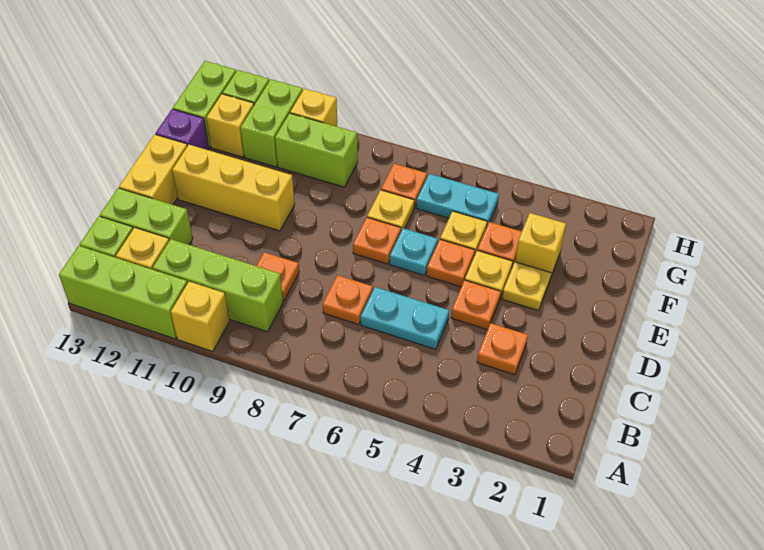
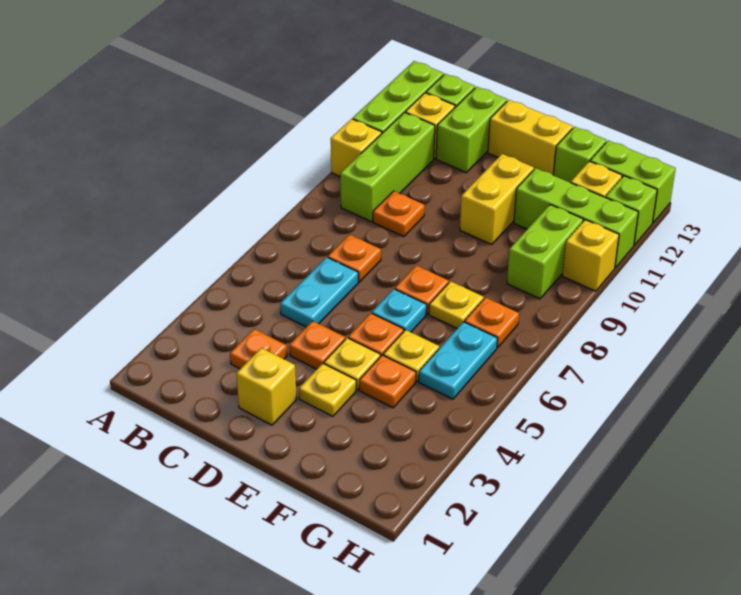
yellow brick E10:E12 level 1 -> yellow brick E10:E11 level 1
yellow brick F3 level 1 -> yellow brick D2 level 1
purple brick F13 level 1 -> lime brick F13 level 1
lime brick G11:H11 level 1 -> lime brick F11:H11 level 1

